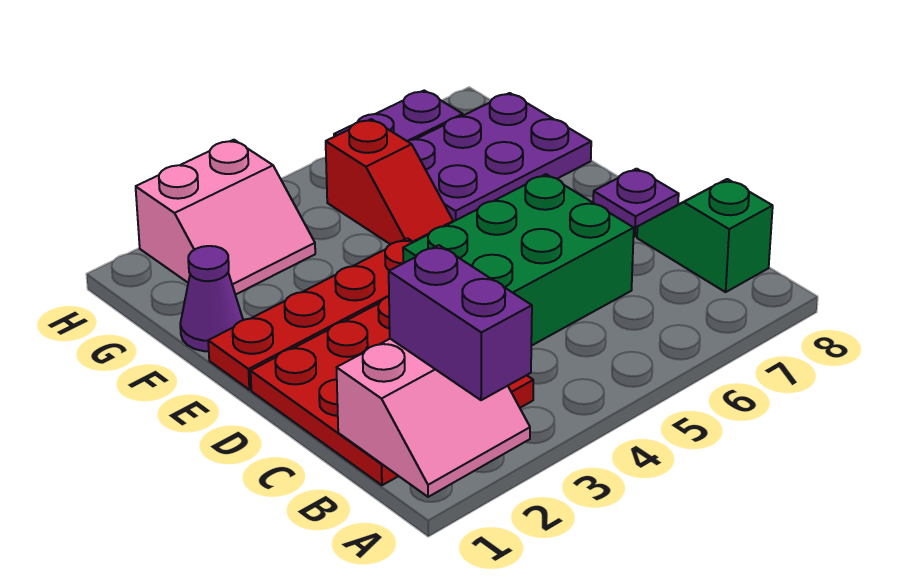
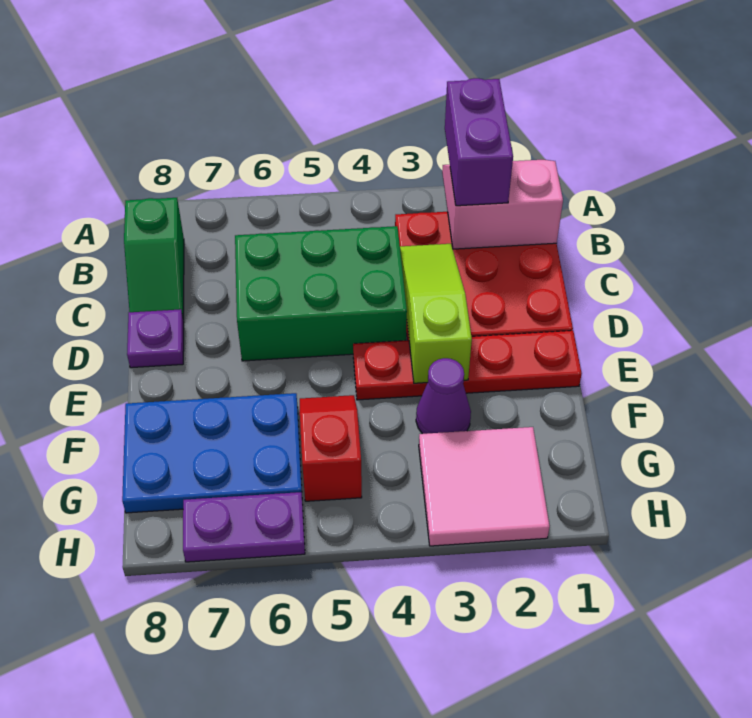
none -> lime slope C3:E3 level 2 top E
purple cone F1 level 1 -> purple cone F3 level 1
purple plate F6:G8 level 1 -> blue plate F6:G8 level 1
pink slope G2:H3 level 1 top H -> pink tile G2:H3 level 1

